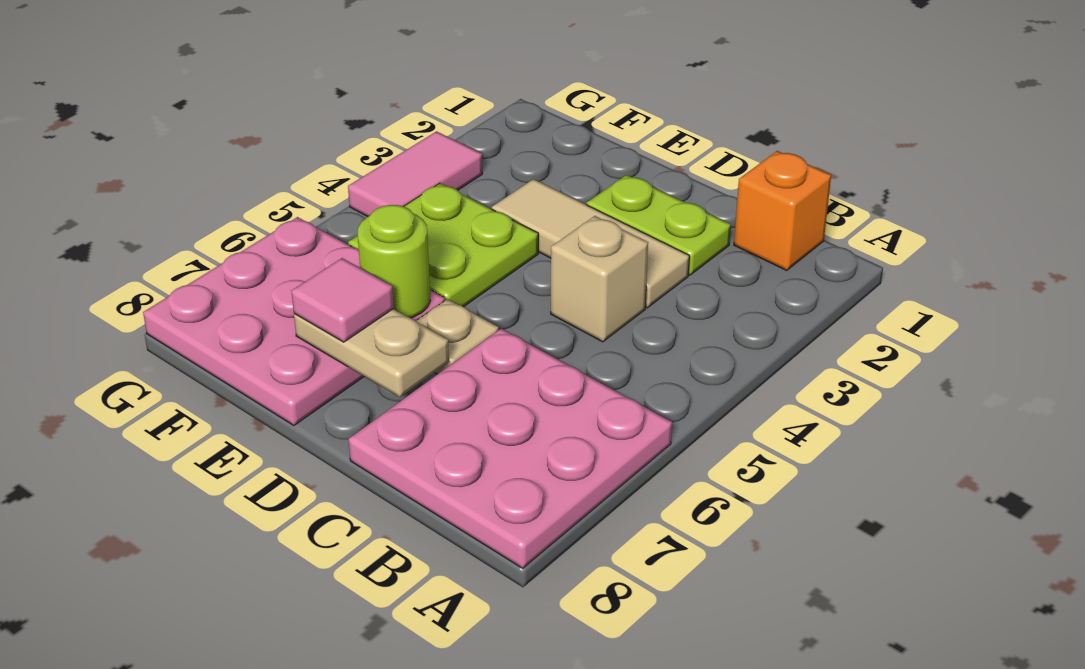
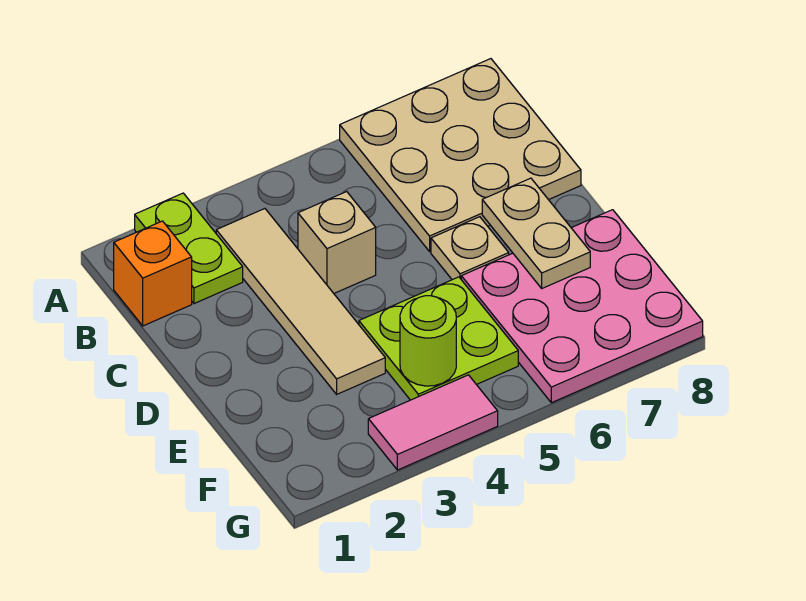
pink plate A6:C8 level 1 -> tan plate A6:C8 level 1
lime plate C2:D2 level 1 -> lime plate A2:B2 level 1
tan tile C3:E3 level 1 -> tan tile B3:E3 level 1
lime round brick E6 level 2 -> lime round brick F4 level 2
pink tile E7 level 3 -> none

